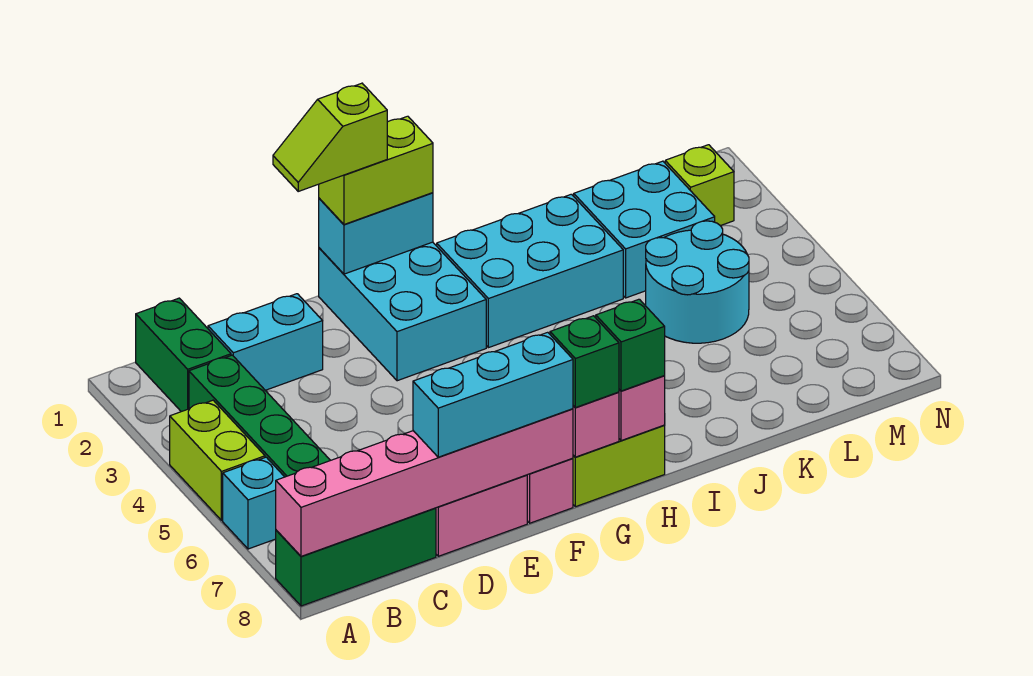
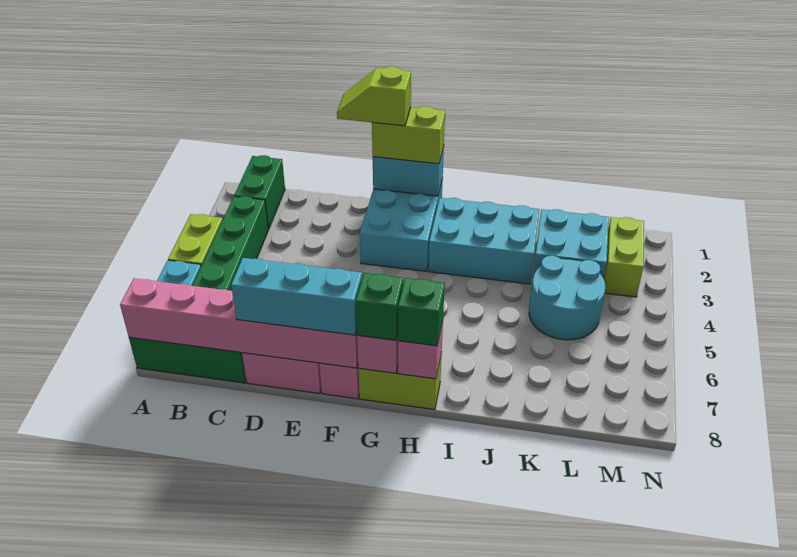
cyan brick C2:D2 level 1 -> none
lime brick M2 level 1 -> lime brick M2:M3 level 1

